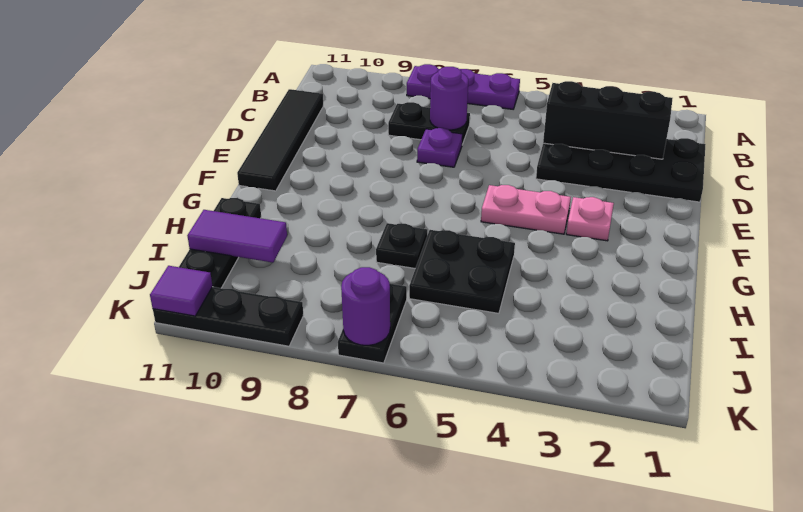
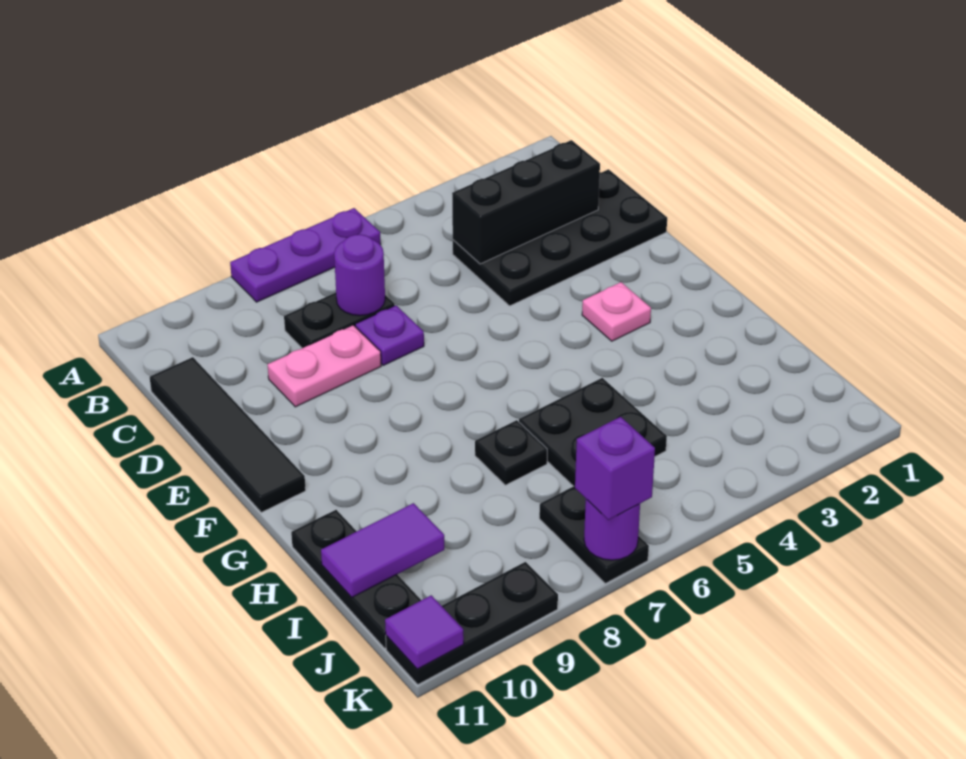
pink plate F4:F5 level 1 -> pink plate D8:D9 level 1
none -> purple brick K7 level 3

